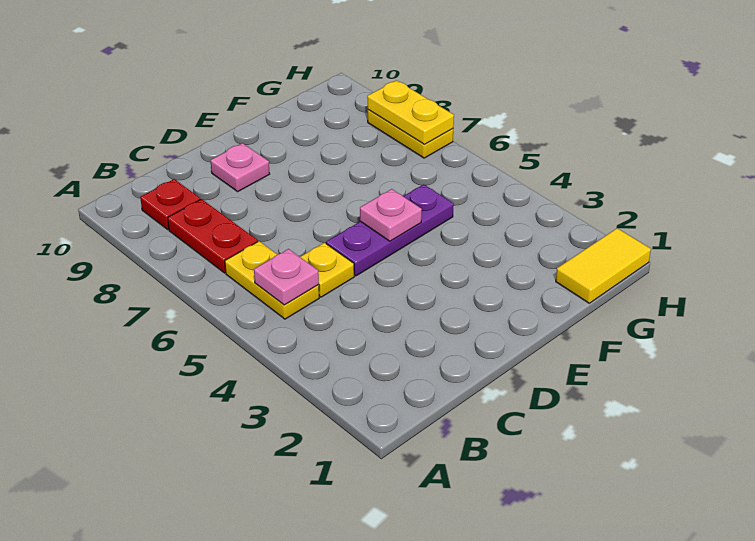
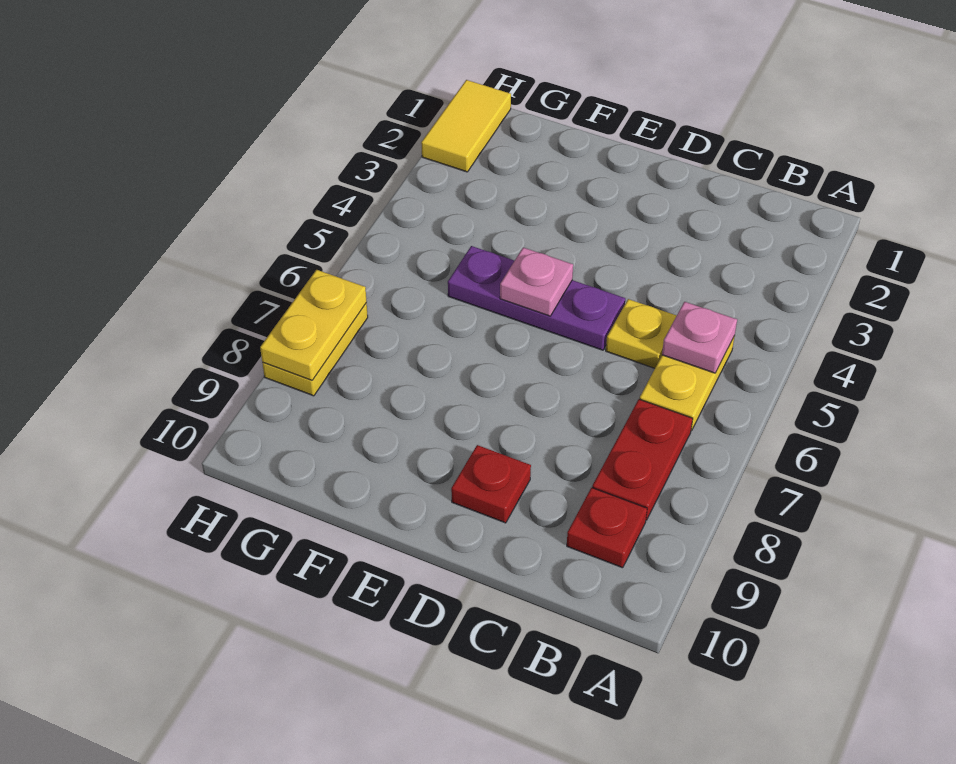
pink plate D9 level 1 -> red plate D9 level 1
yellow tile G1:H1 level 1 -> yellow tile H1:H2 level 1

